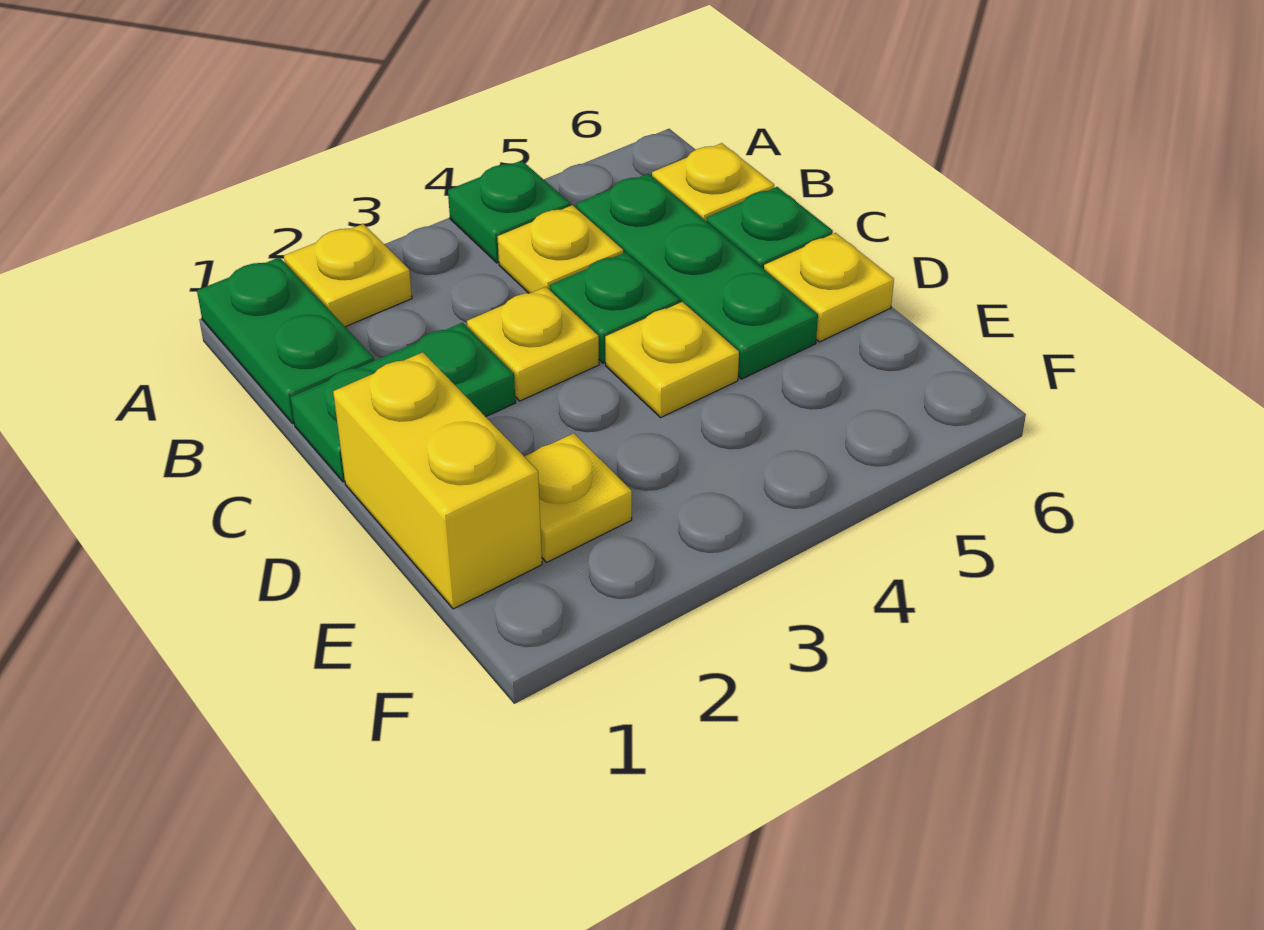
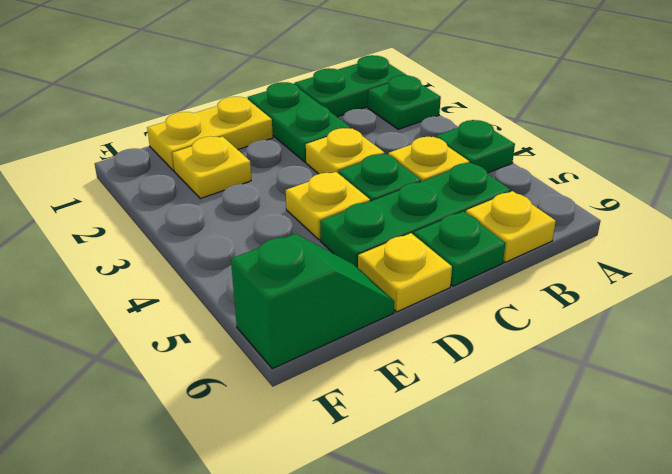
yellow plate A2 level 1 -> green plate A2 level 1
yellow brick D1:E1 level 1 -> yellow plate D1:E1 level 1
none -> green slope E6:F6 level 1 top F

